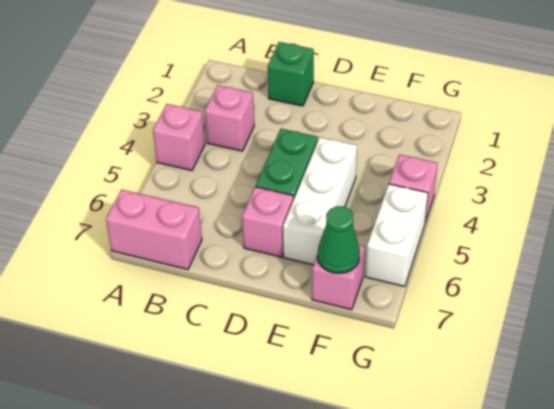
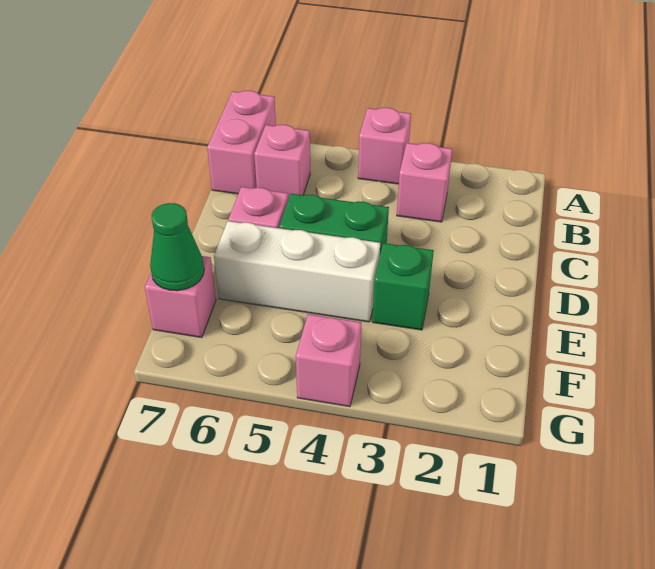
none -> pink brick B6 level 1
green brick C1 level 1 -> green brick E3 level 1
white brick G5:G6 level 1 -> none

